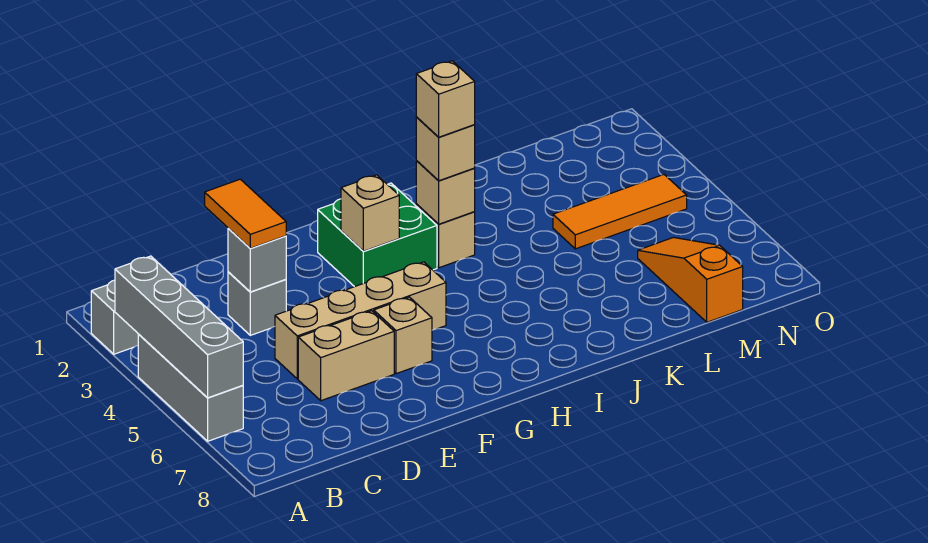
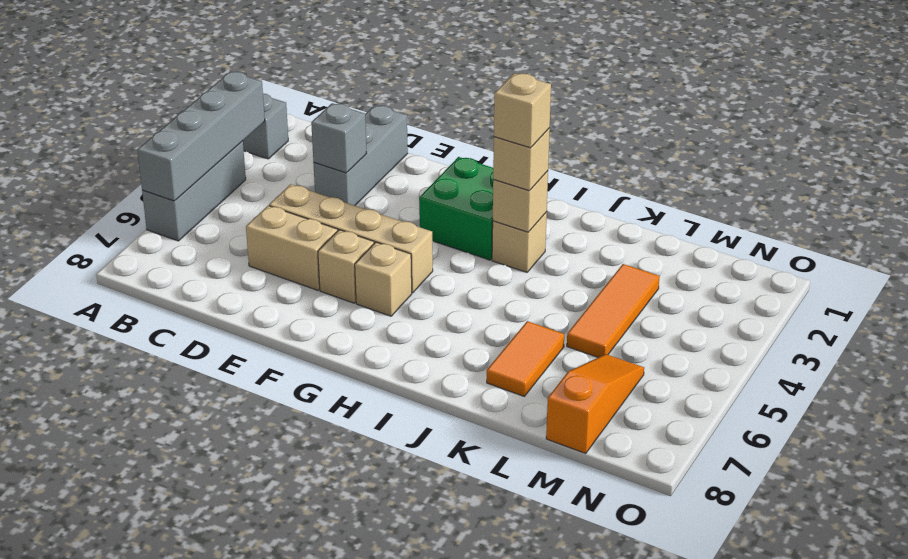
orange tile D2:D3 level 3 -> orange tile K6:K7 level 1
grey brick D3 level 1 -> grey brick D1:D3 level 1
tan brick G3 level 2 -> tan brick G6 level 1
orange tile L4:N4 level 1 -> orange tile L3:L5 level 1

